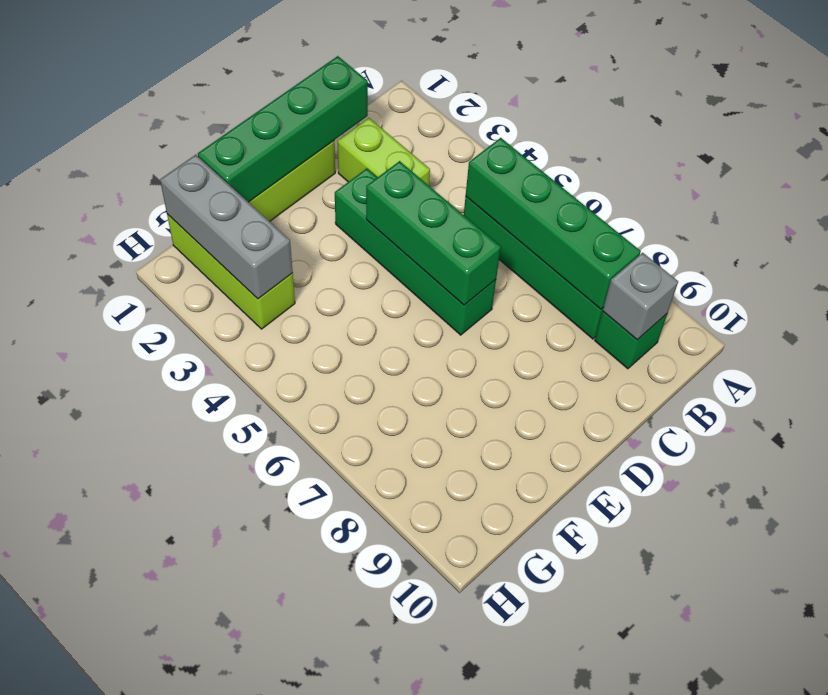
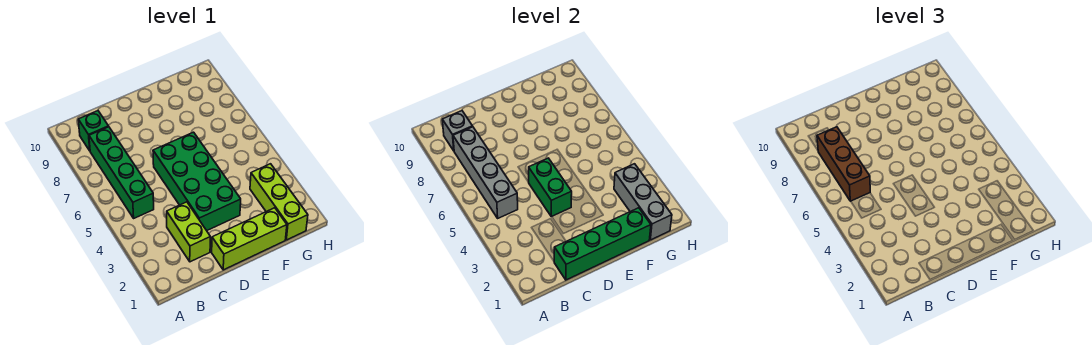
green brick B5:B8 level 2 -> grey brick B5:B8 level 2
none -> brown brick B6:B8 level 3
green brick D3:D6 level 1 -> green brick D3:E6 level 1
green brick D4:D6 level 2 -> green brick D4:D5 level 2

